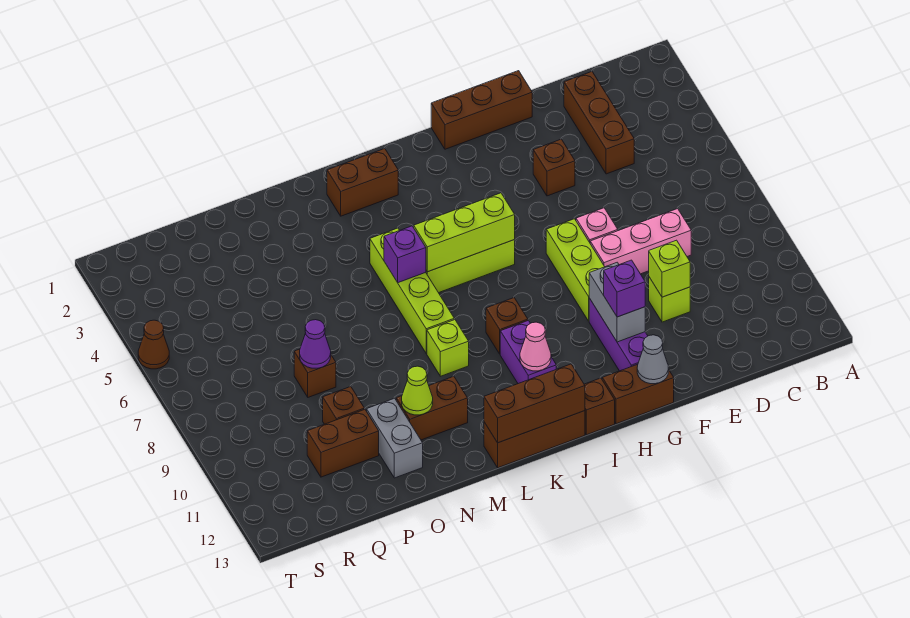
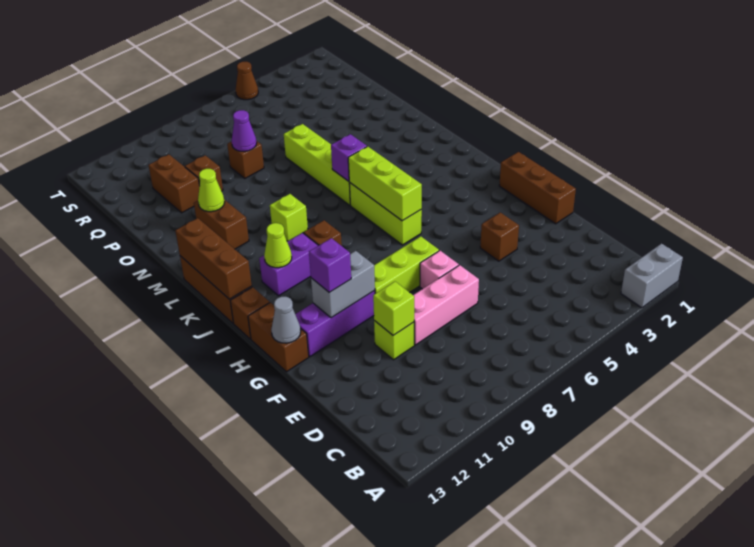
brown brick D2:D4 level 1 -> none
pink brick D8:F8 level 1 -> pink brick E7:E9 level 1
pink cone J11 level 2 -> lime cone J11 level 2
brown brick K2:L2 level 1 -> none
lime brick L5:L8 level 1 -> lime brick L6:O6 level 1
grey brick O11:O12 level 1 -> grey brick A1:A2 level 1

